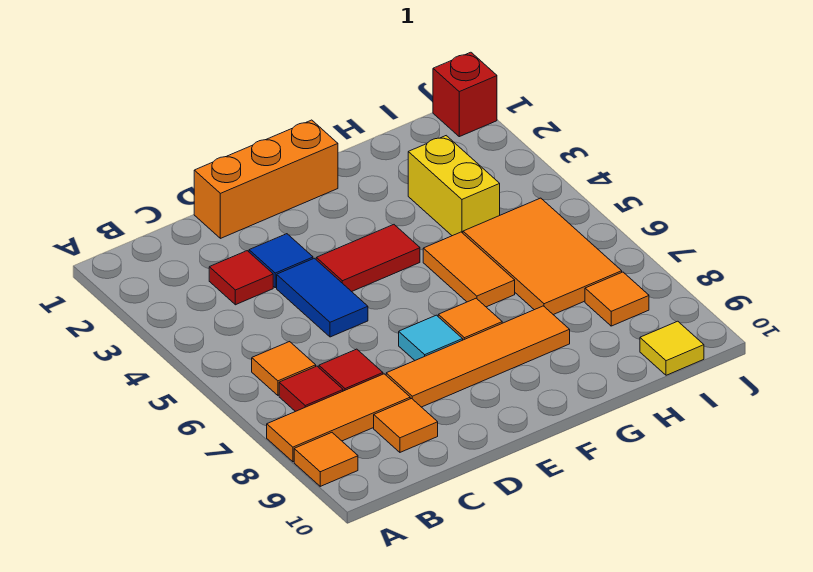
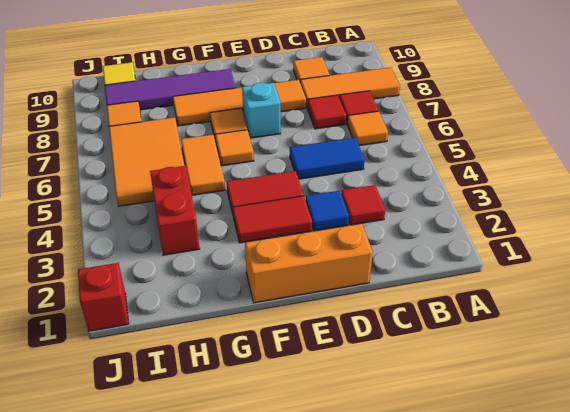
orange tile A9 level 1 -> orange tile F6 level 1
blue tile D4:D5 level 1 -> blue tile C5:D5 level 1
none -> red tile E3:F3 level 1
cyan tile E7 level 1 -> cyan brick E7 level 1
none -> purple tile F9:I9 level 1
yellow brick H3:H4 level 1 -> red brick H3:H4 level 1

